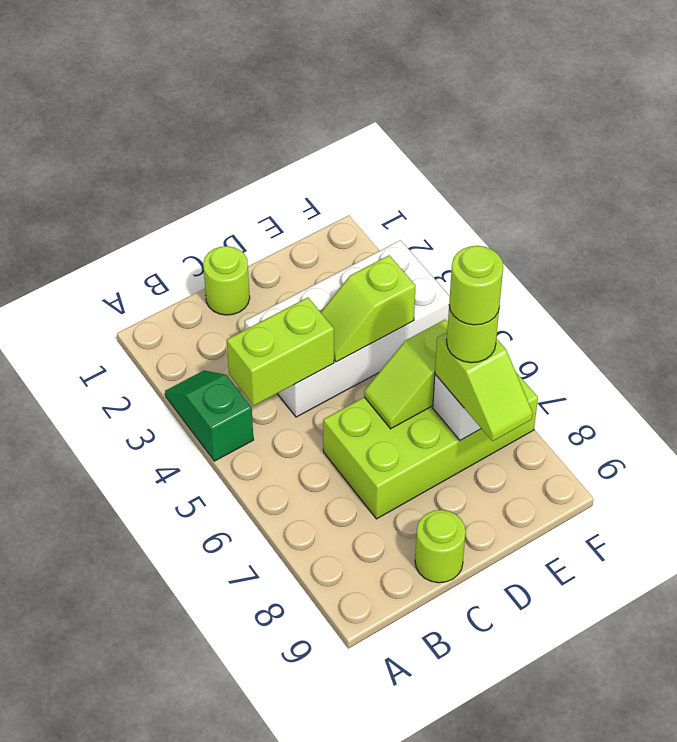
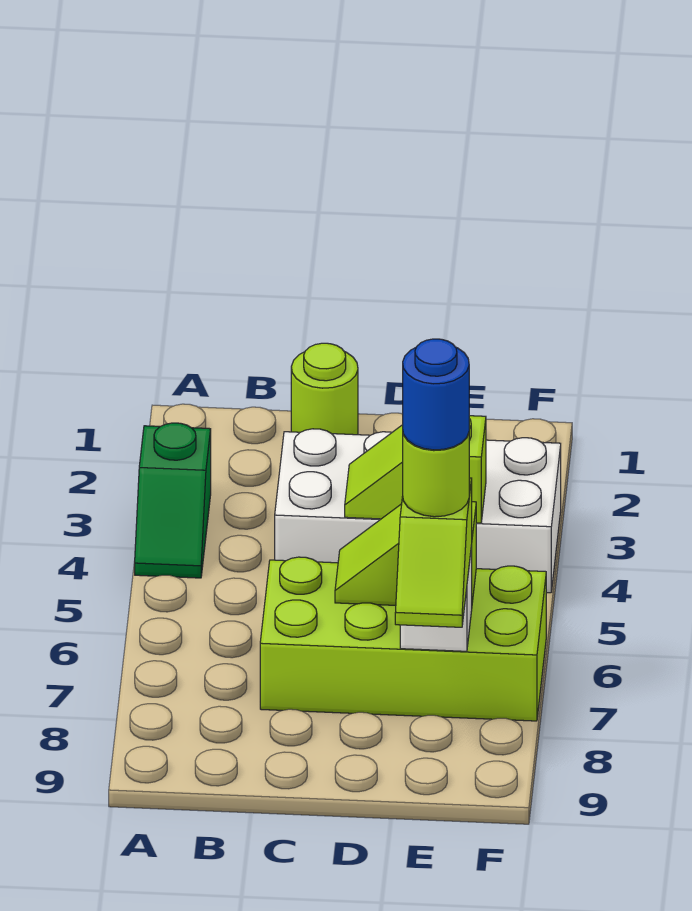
green slope A3:A4 level 1 top 4 -> green slope A3:A4 level 1 top 3
lime brick B4:C4 level 2 -> none
lime round brick C9 level 1 -> none
lime round brick E7 level 5 -> blue round brick E7 level 5

